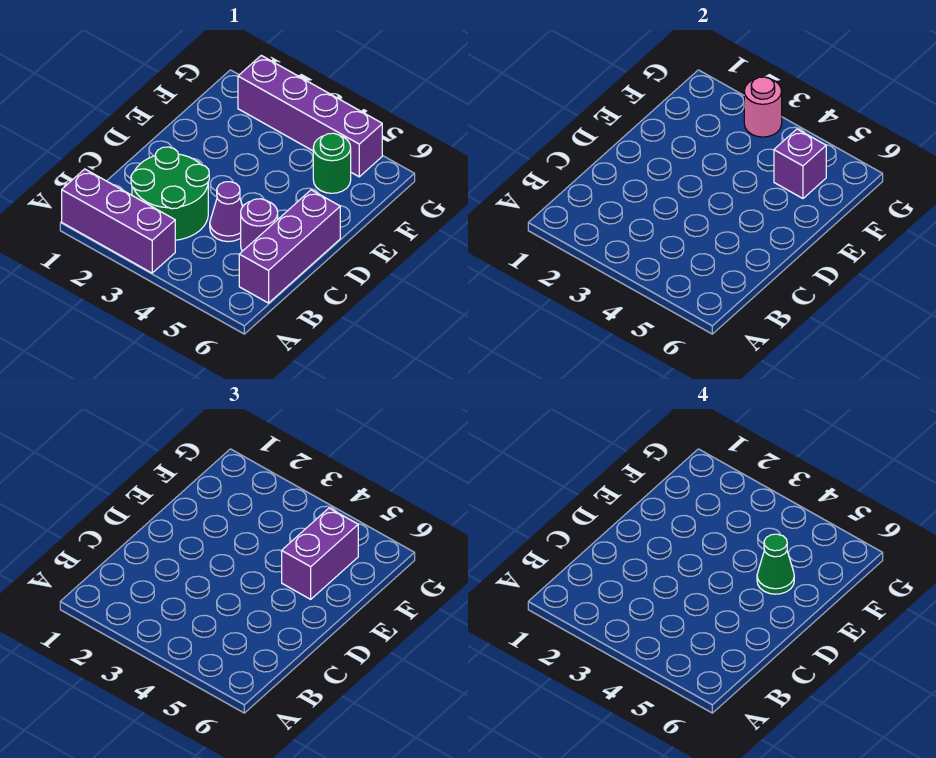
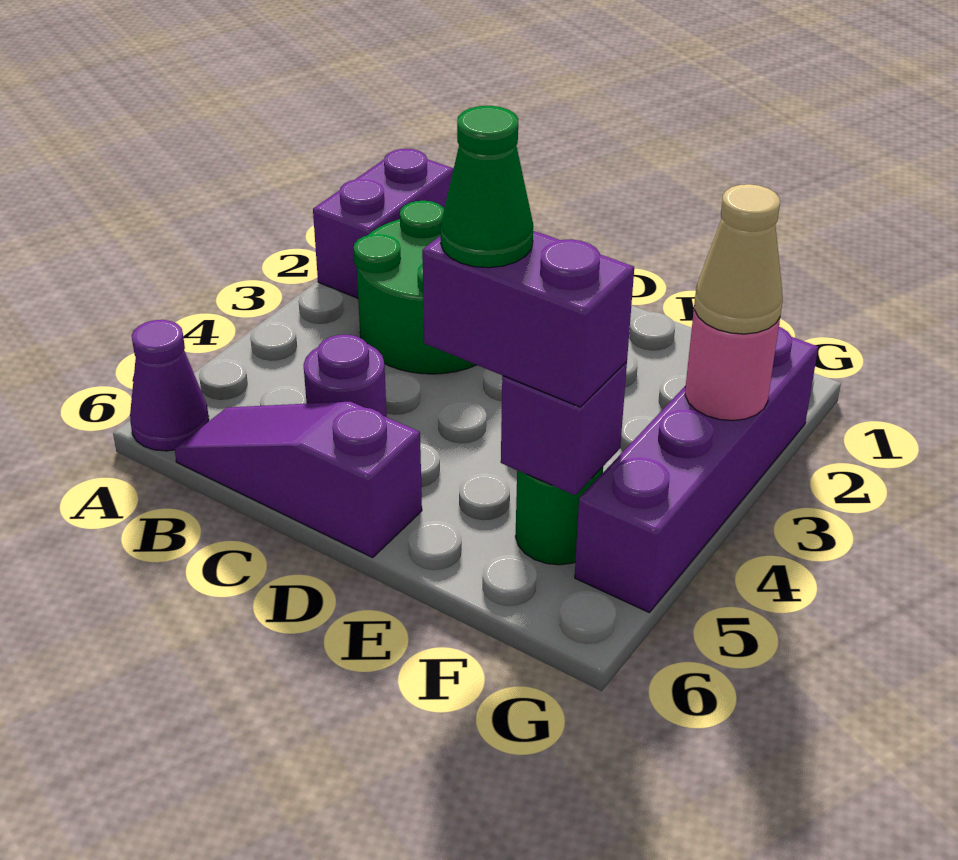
purple brick A1:A3 level 1 -> purple brick A1:A2 level 1
purple brick B6:D6 level 1 -> purple slope B6:D6 level 1 top D
purple cone C4 level 1 -> purple cone A6 level 1
none -> tan cone G3 level 3

